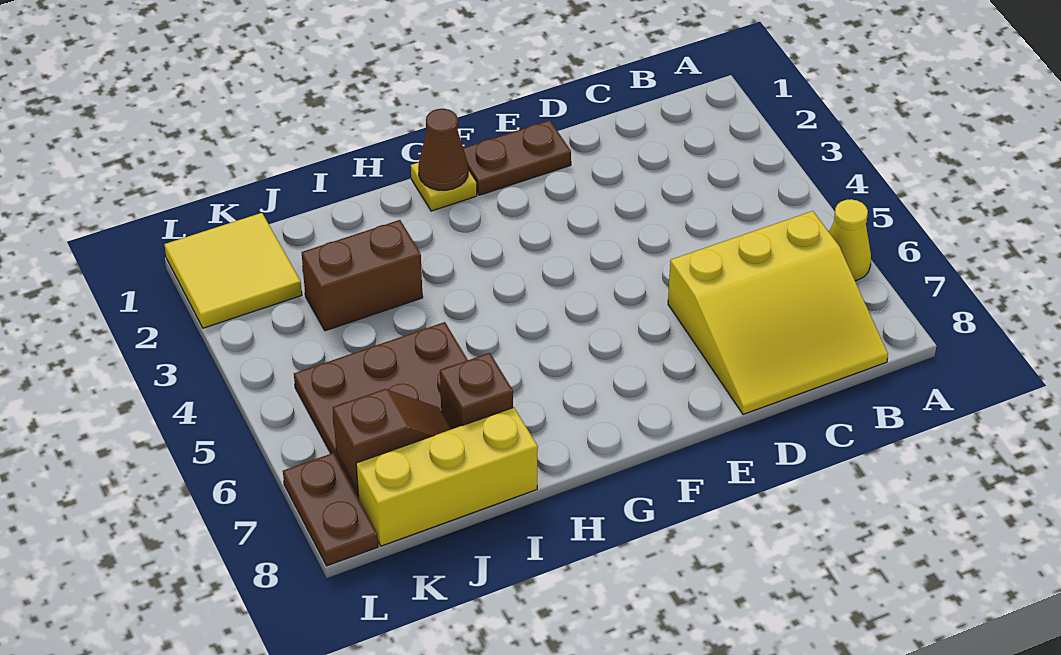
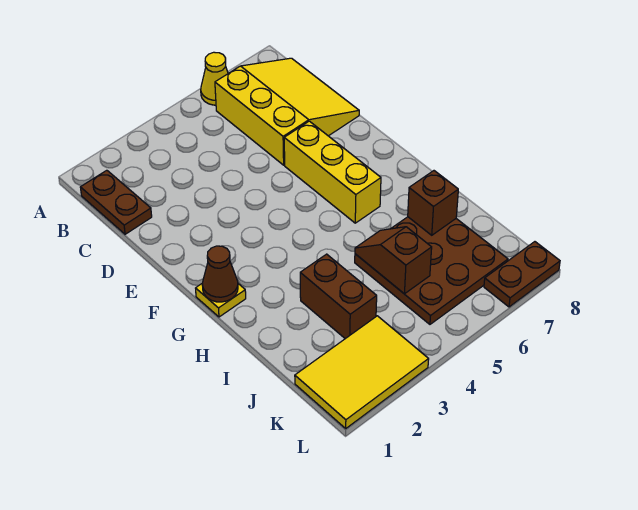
brown plate E1:F1 level 1 -> brown plate B1:C1 level 1
yellow brick I8:K8 level 1 -> yellow brick E6:G6 level 1
brown slope J7:K7 level 2 top K -> brown slope I5:J5 level 2 top J
yellow tile K1:L2 level 1 -> yellow tile K1:L3 level 1

